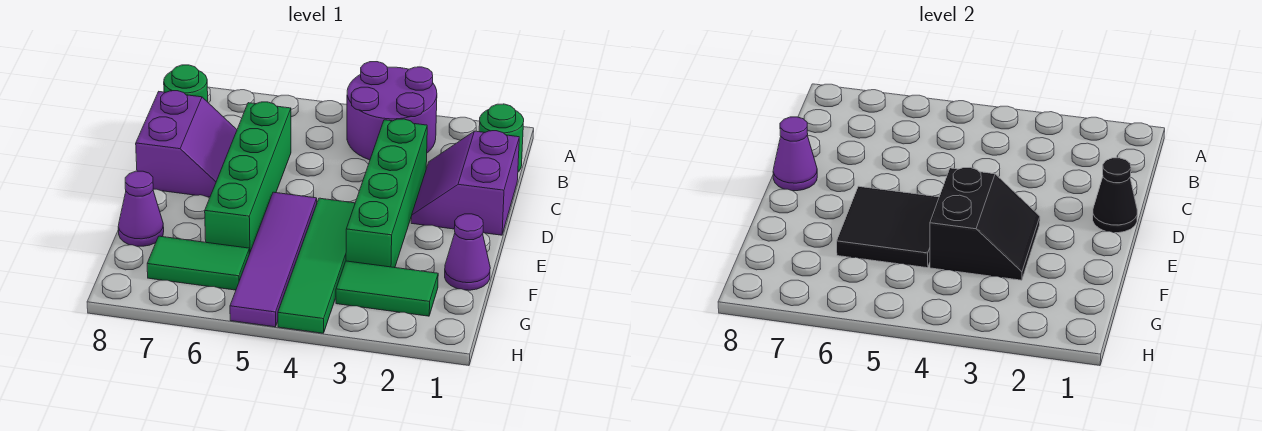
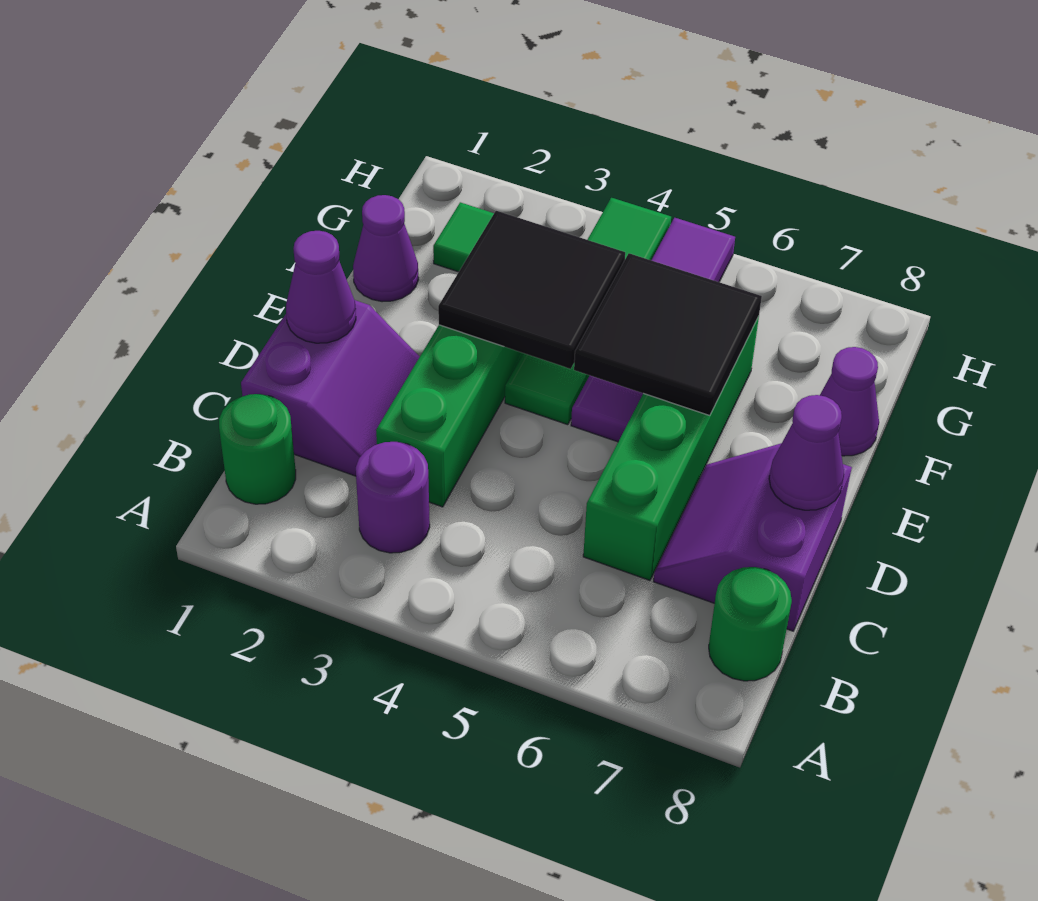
purple round brick A3:B4 level 1 -> purple round brick B3 level 1
black cone D1 level 2 -> purple cone D1 level 2
black slope E3:F4 level 2 top 4 -> black tile E3:F4 level 2
green tile G6:G7 level 1 -> none

